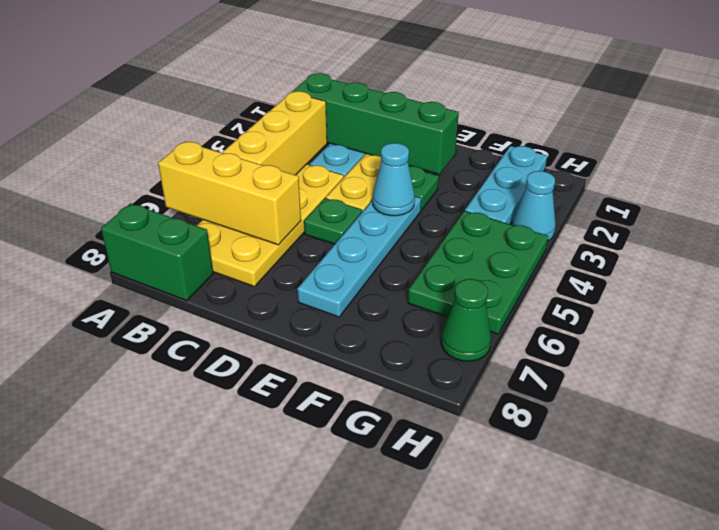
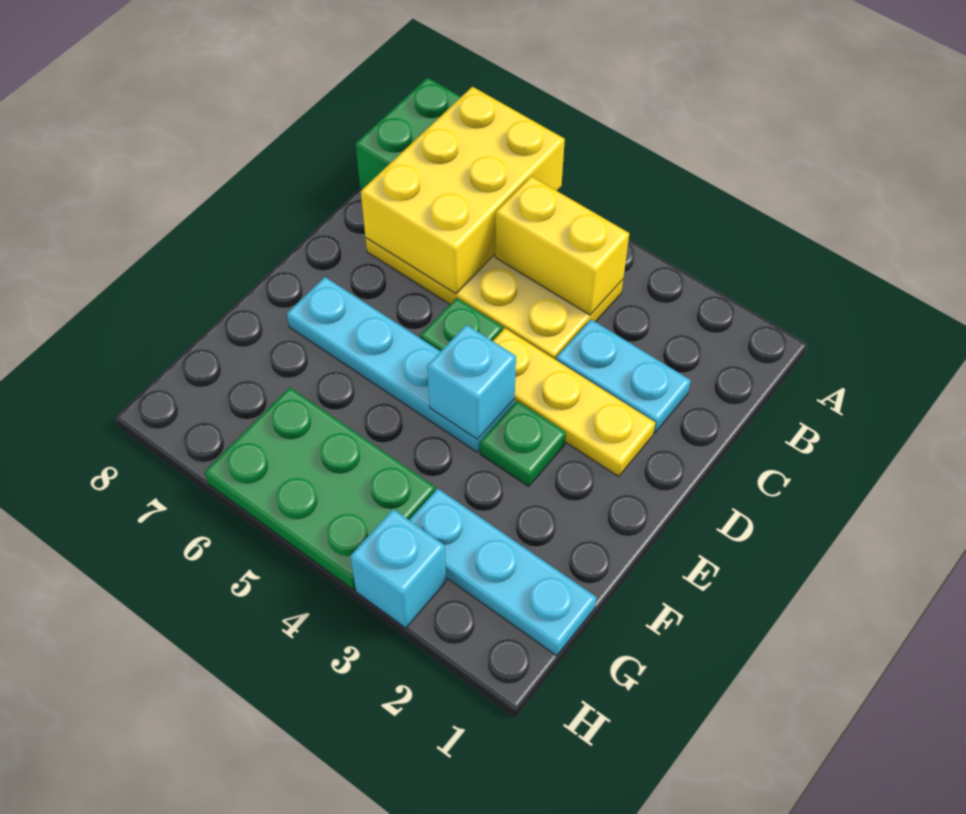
yellow brick A6:C6 level 2 -> yellow brick A6:C7 level 2
green brick B2:E2 level 2 -> none
yellow brick B3:B5 level 2 -> yellow brick B4:B5 level 2
cyan cone E4 level 2 -> cyan brick E4 level 2
cyan cone H3 level 1 -> cyan brick H3 level 1
green cone H7 level 1 -> none

